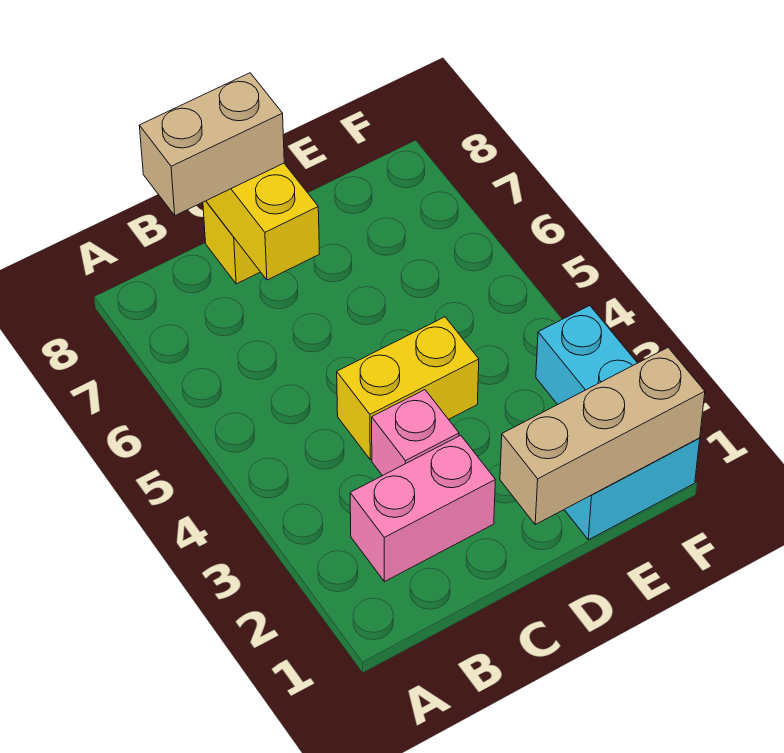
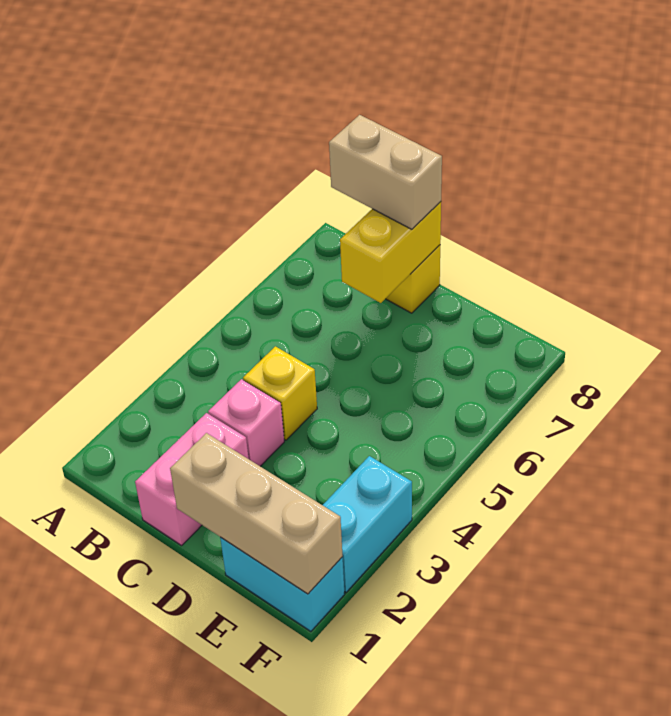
pink brick B2:C2 level 1 -> pink brick C1:C2 level 1
yellow brick C4:D4 level 1 -> yellow brick C4 level 1

